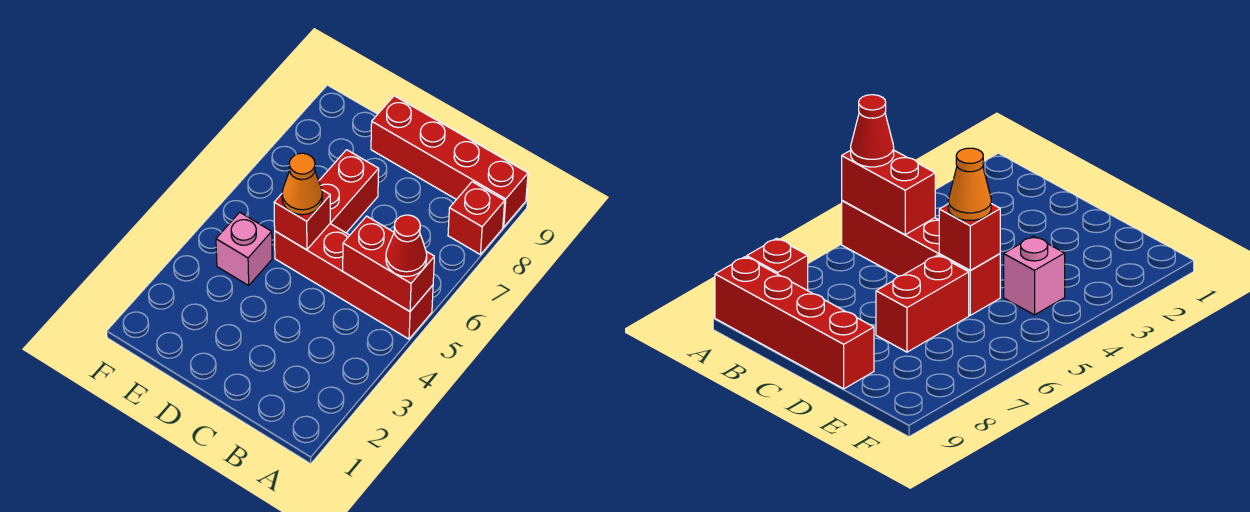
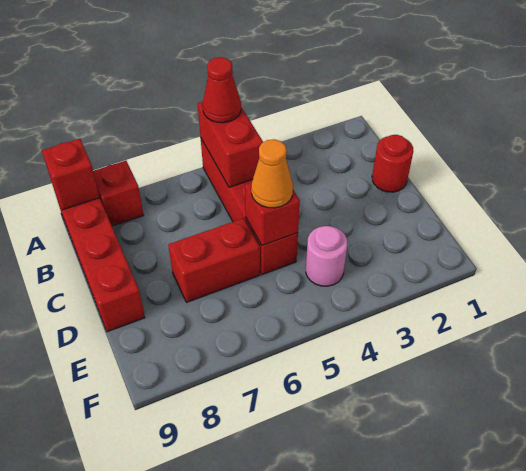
none -> red brick A9 level 2
none -> red round brick C1 level 1
pink brick E4 level 1 -> pink round brick E4 level 1

